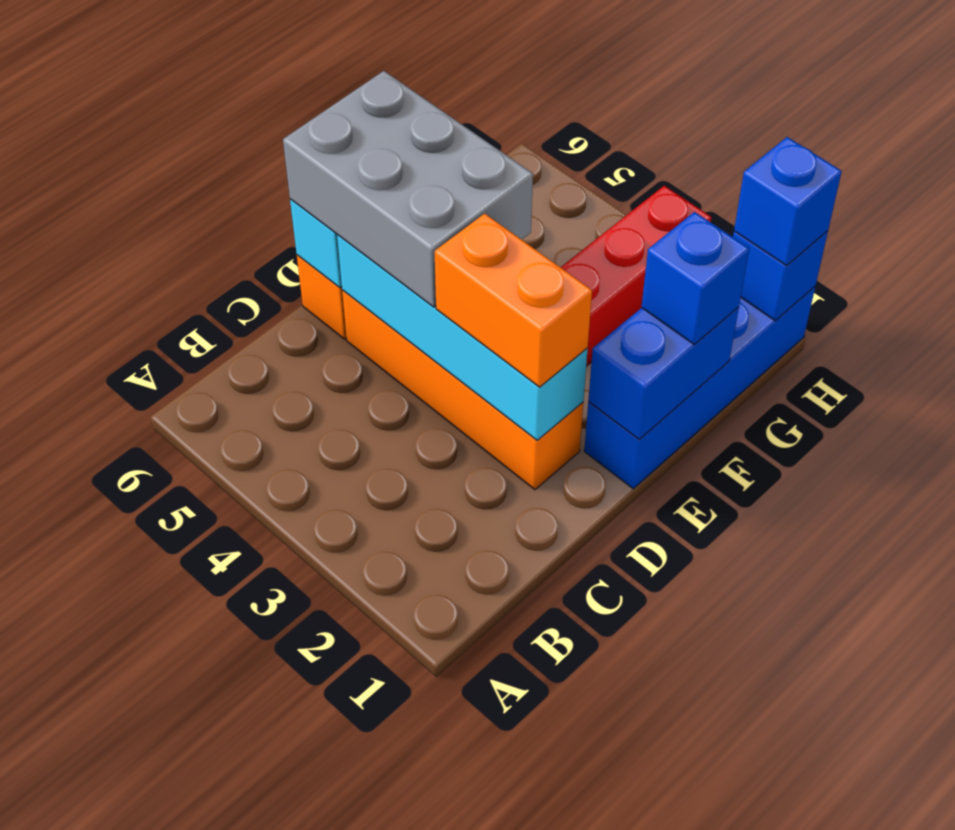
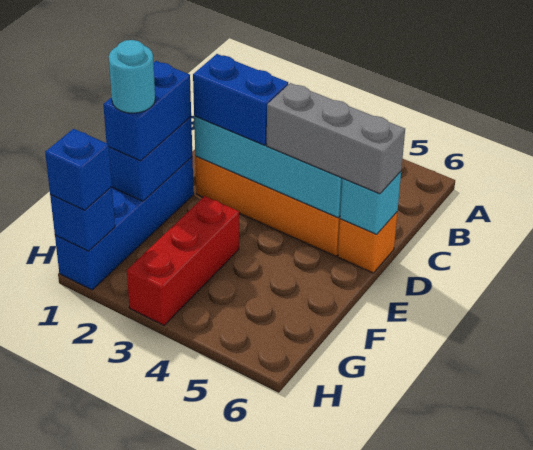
orange brick D2:D3 level 3 -> blue brick D2:D3 level 3
grey brick D4:E6 level 3 -> grey brick D4:D6 level 3
blue brick F1 level 3 -> blue brick E1:F1 level 3
none -> cyan round brick F1 level 4

